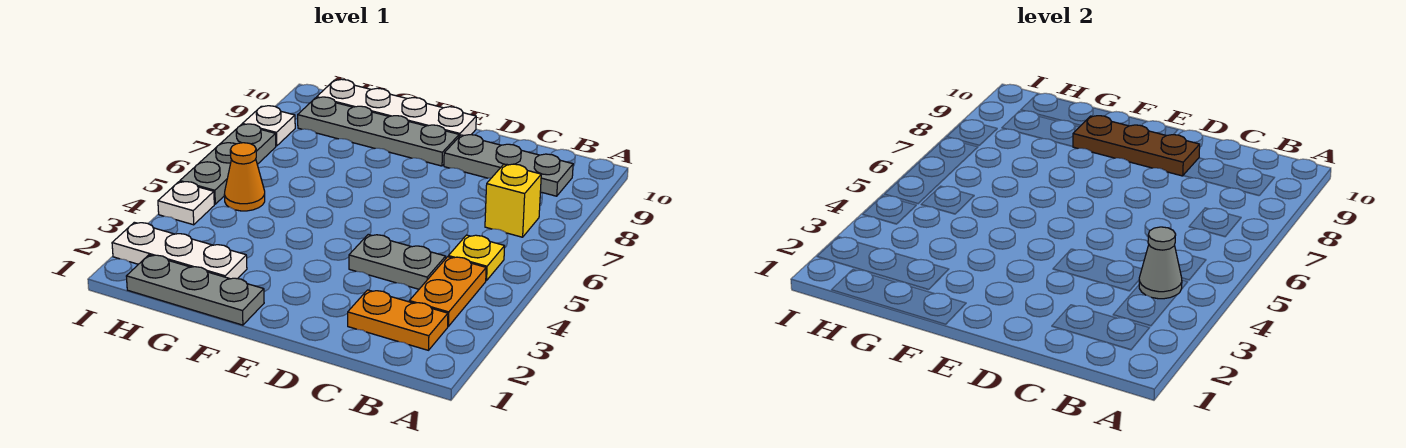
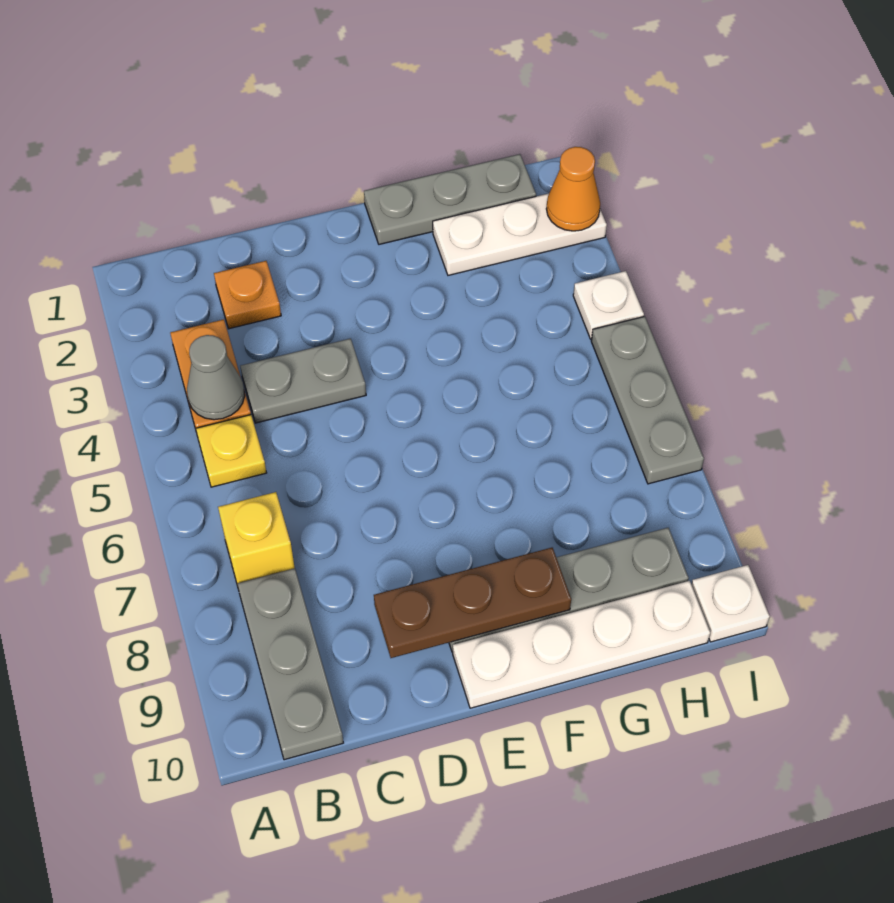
orange plate B2:C2 level 1 -> orange plate C2 level 1
grey plate B9:D9 level 1 -> grey plate B8:B10 level 1
orange cone H5 level 1 -> orange cone I2 level 2
white plate I8 level 1 -> white plate I10 level 1

